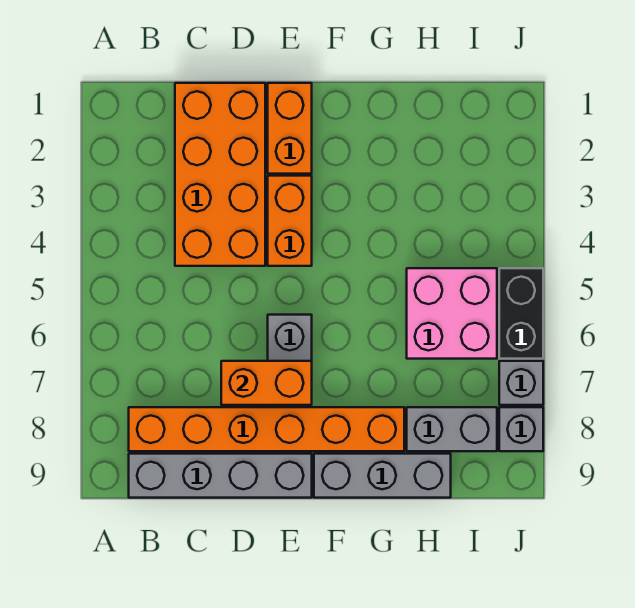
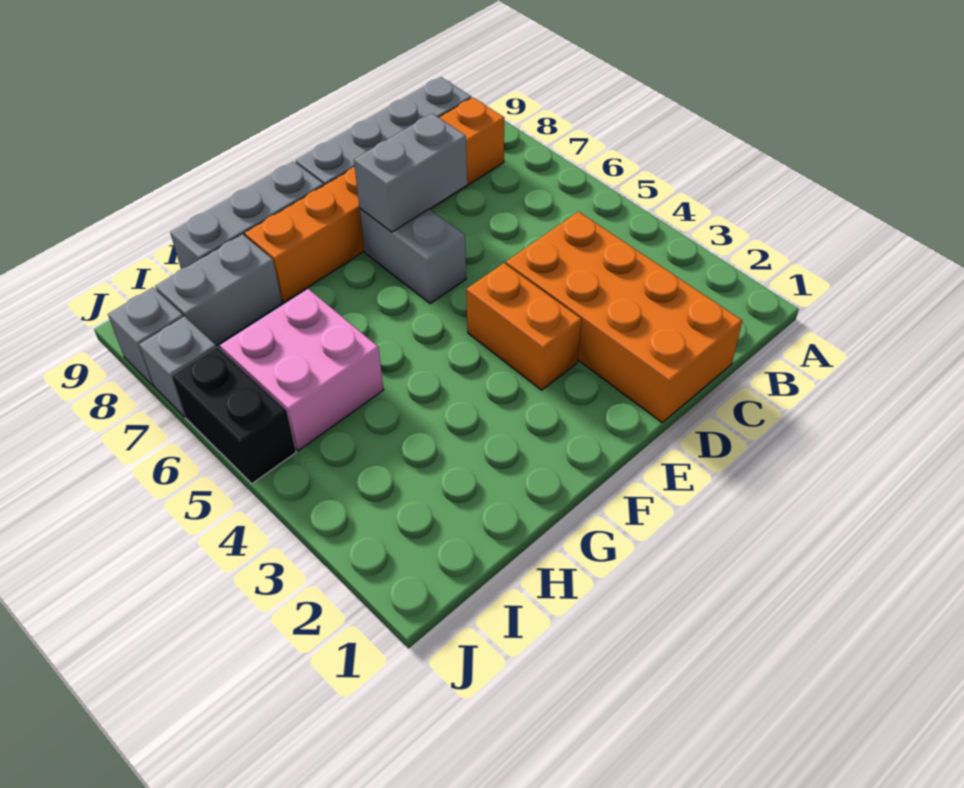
orange brick D7:E7 level 2 -> grey brick D7:E7 level 2
orange brick E1:E2 level 1 -> none

